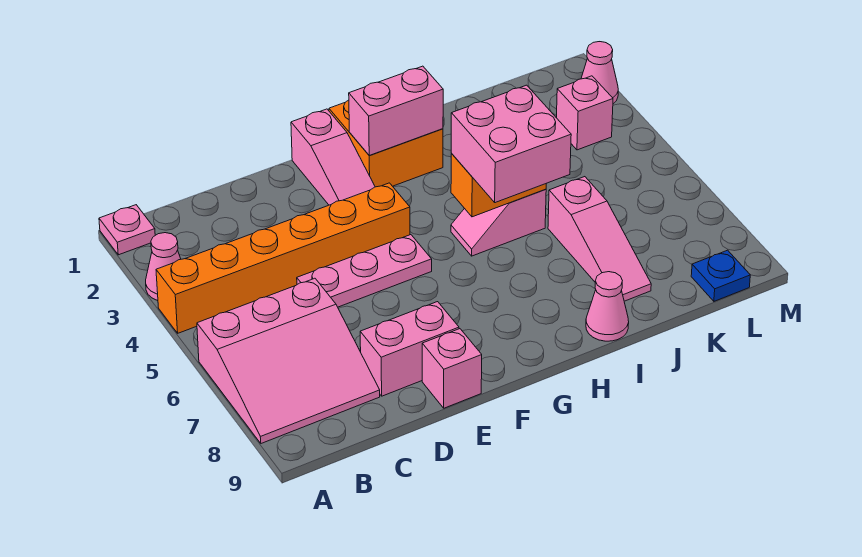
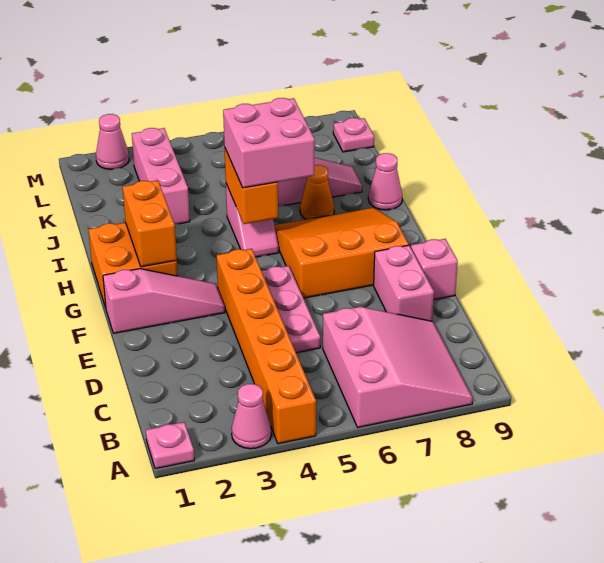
none -> orange slope F6:H8 level 1 top F
pink brick G2:H2 level 2 -> orange brick G2:H2 level 2
none -> orange cone I7 level 1
pink brick L3 level 1 -> pink brick J3:L3 level 1
blue plate L9 level 1 -> pink plate L9 level 1

